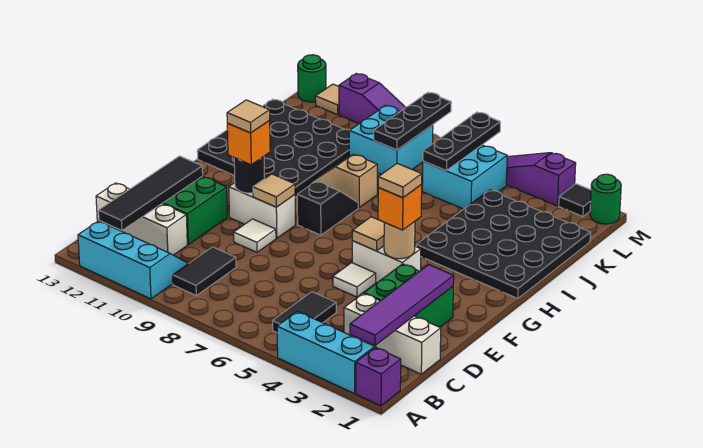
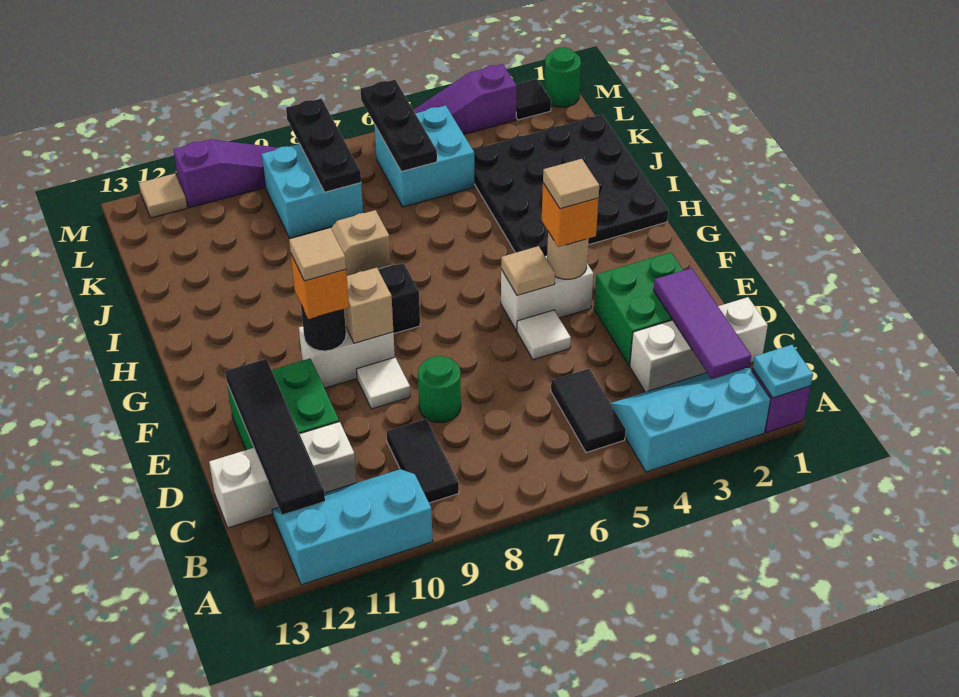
none -> cyan plate A1 level 2
purple tile B2:E2 level 2 -> purple tile B2:D2 level 2
tan tile F9 level 2 -> tan brick F9 level 2
black plate H10:K13 level 1 -> none
green round brick M13 level 1 -> green round brick D8 level 1

